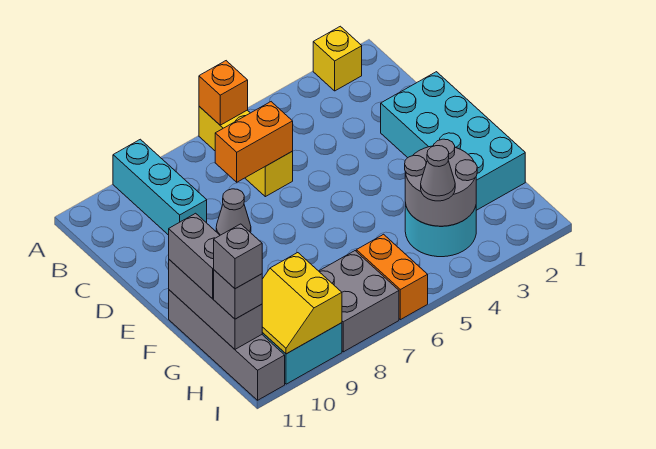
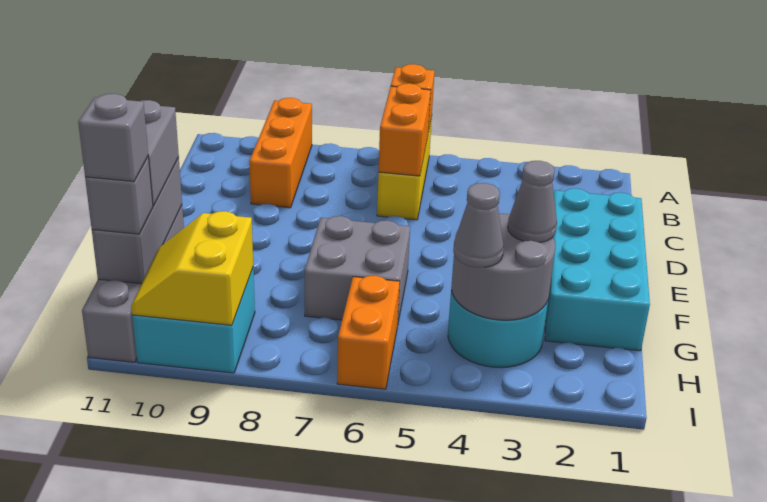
yellow brick A2 level 1 -> none
cyan brick A9:C9 level 1 -> orange brick A9:C9 level 1
orange brick C6:C7 level 2 -> orange brick B6:C6 level 2
grey cone D8 level 1 -> grey cone G3 level 3
grey brick H7:I8 level 1 -> grey brick F6:G7 level 1

